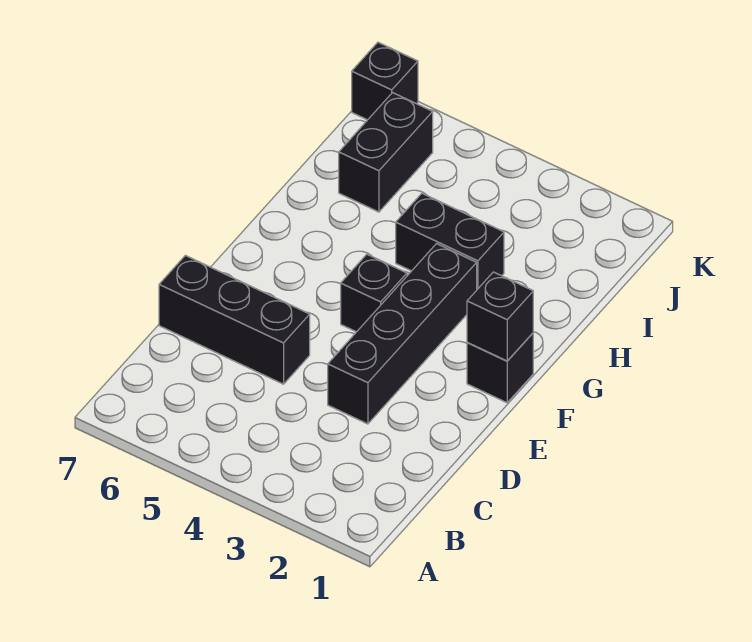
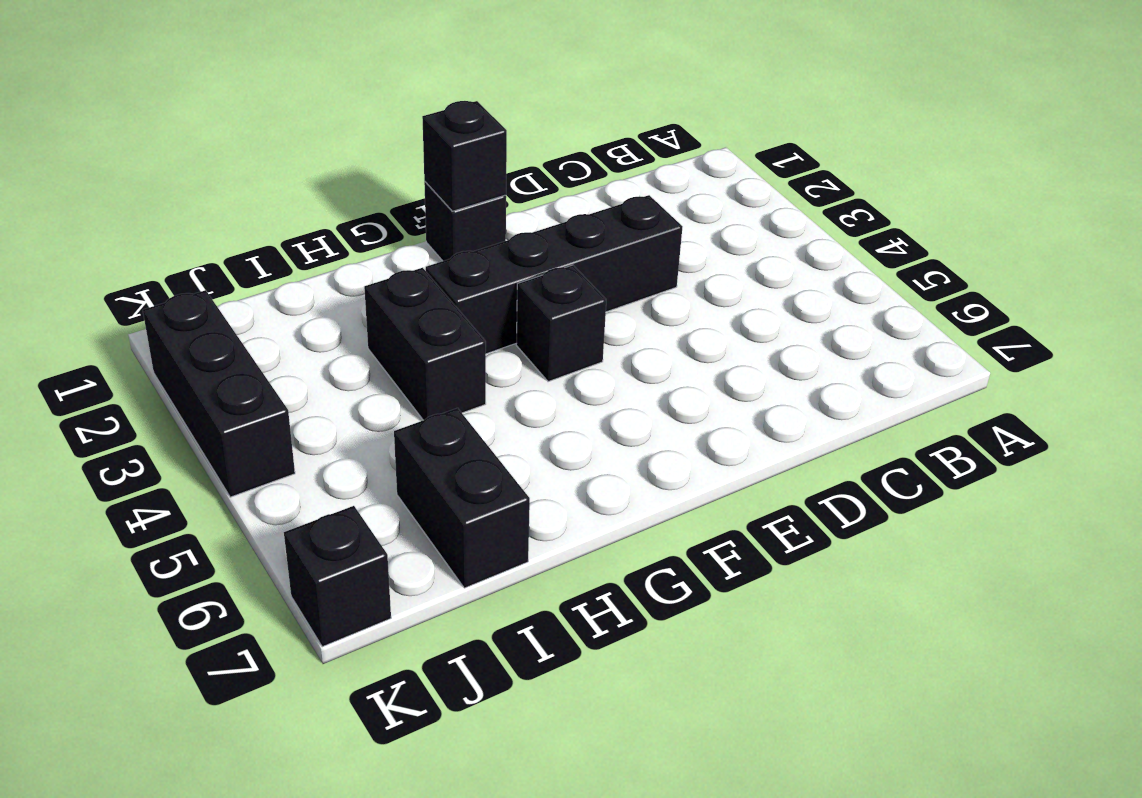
black brick D5:D7 level 1 -> black brick K2:K4 level 1
black brick I6:J6 level 1 -> black brick I6:I7 level 1

